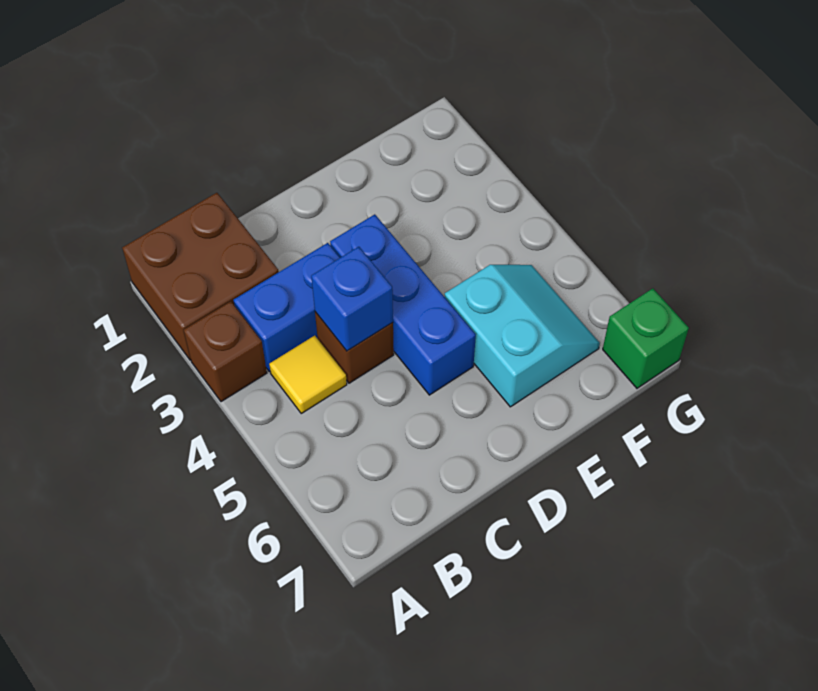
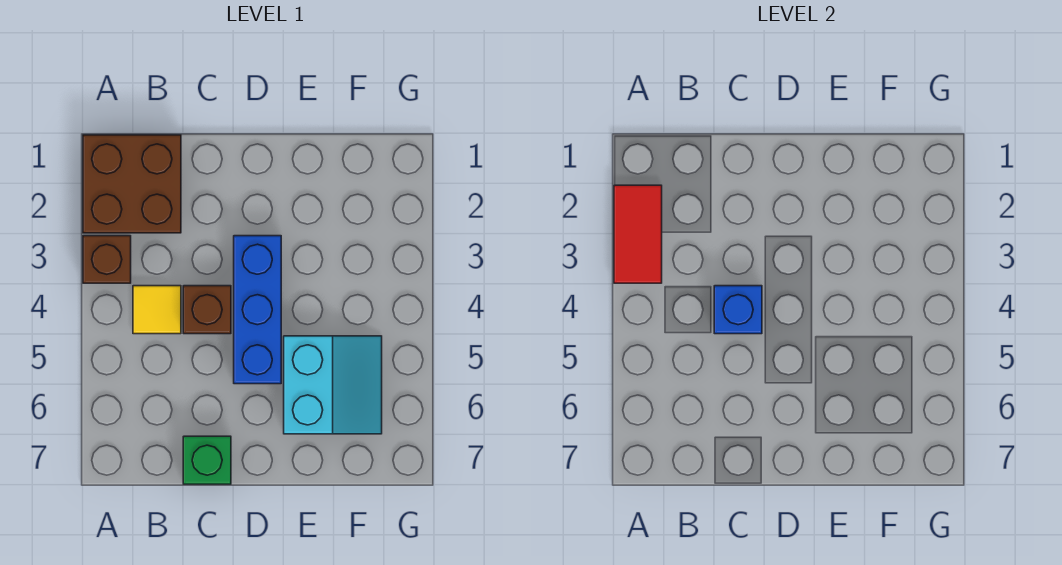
none -> red tile A2:A3 level 2
blue brick B3:C3 level 1 -> none
green brick G7 level 1 -> green brick C7 level 1

